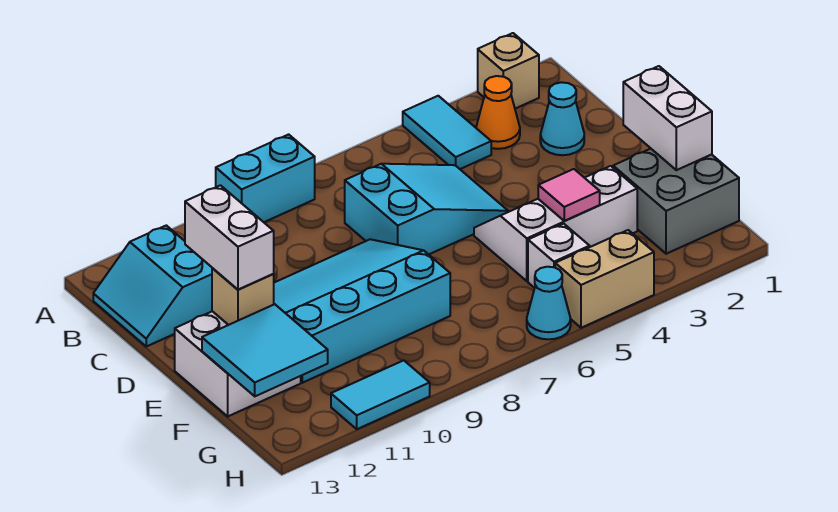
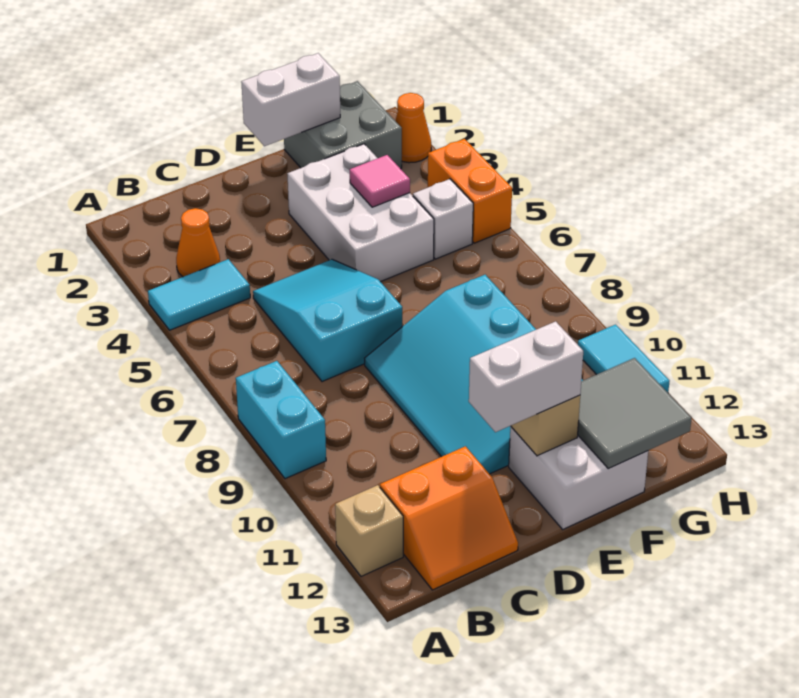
tan brick A2 level 1 -> tan brick A12 level 1
cyan slope B12:C13 level 1 top 12 -> orange slope B12:C13 level 1 top 12
cyan cone C2 level 1 -> none
white slope E3:F5 level 1 top F -> white brick E3:F5 level 1
cyan tile F12:G13 level 2 -> grey tile F12:G13 level 2
none -> orange cone H2 level 1
tan brick H4:H5 level 1 -> orange brick H4:H5 level 1
cyan cone H6 level 1 -> none

